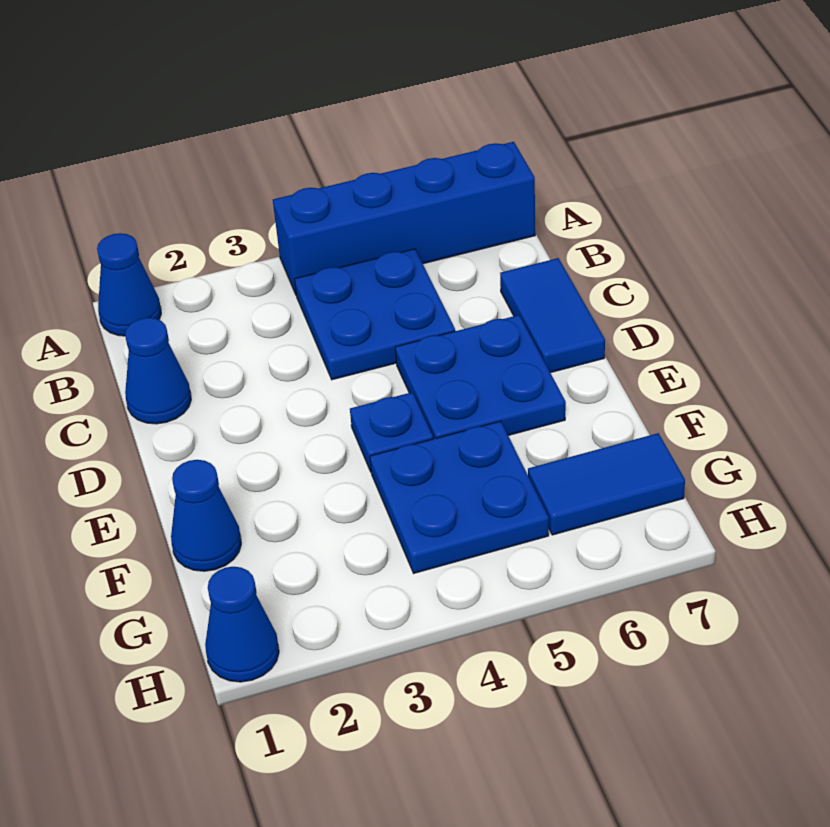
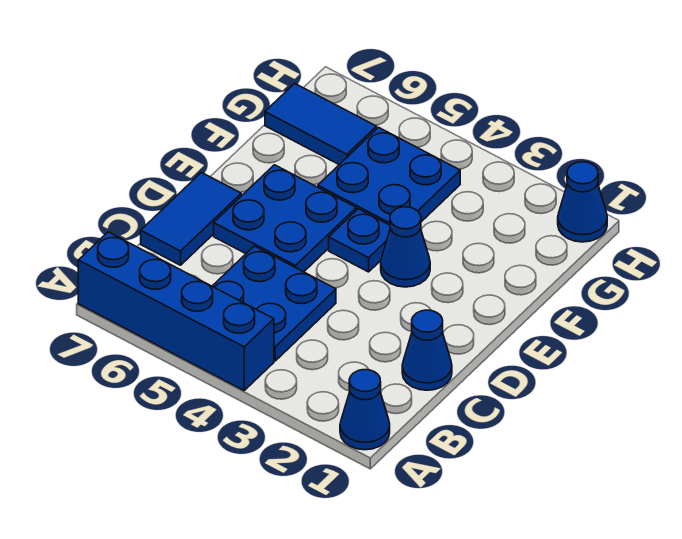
blue cone F1 level 1 -> blue cone E3 level 1

